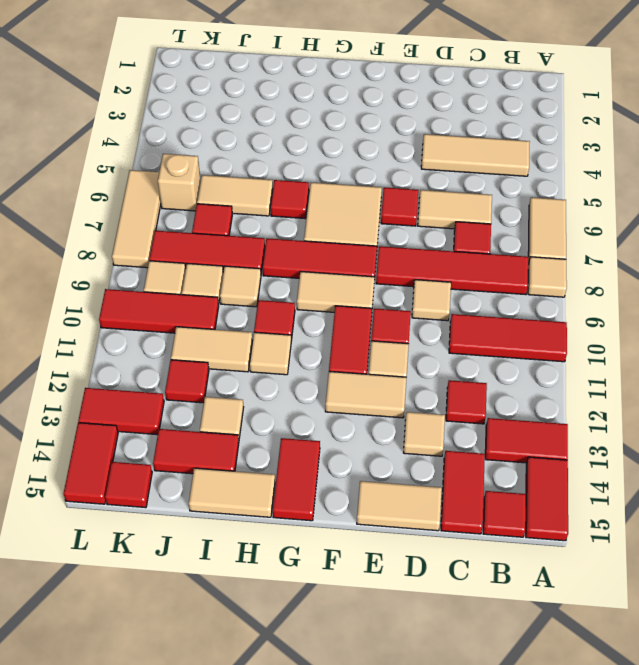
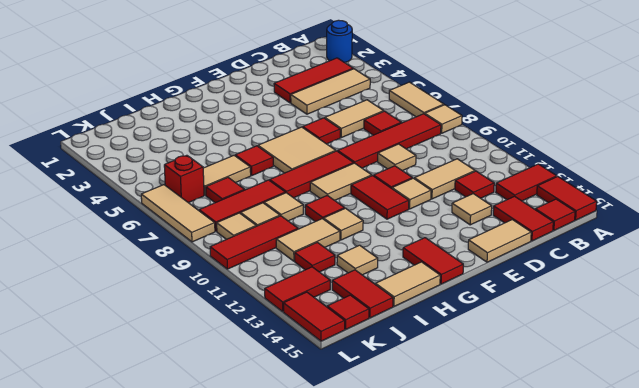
none -> blue round brick A2 level 1
red tile A10:C10 level 1 -> red tile B3:D3 level 1
tan tile E12:F12 level 1 -> tan tile C11:D11 level 1
red tile I14:J14 level 1 -> red tile J14:J15 level 1
tan brick K6 level 1 -> red brick K6 level 1

